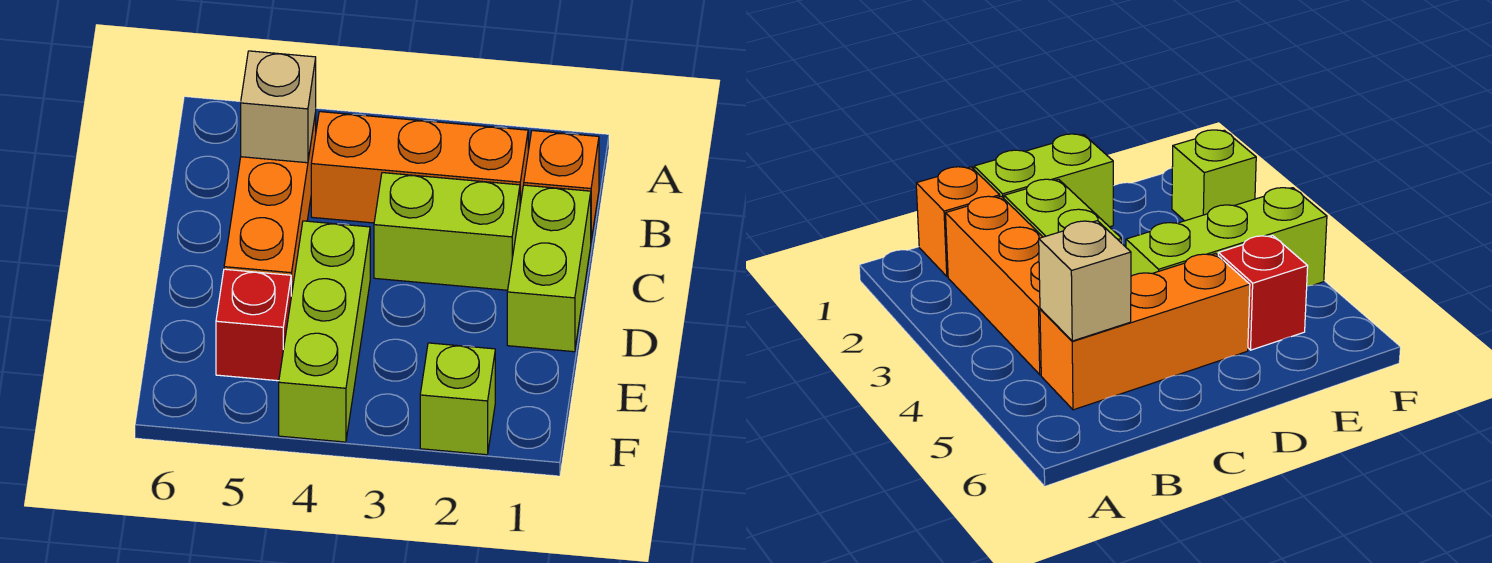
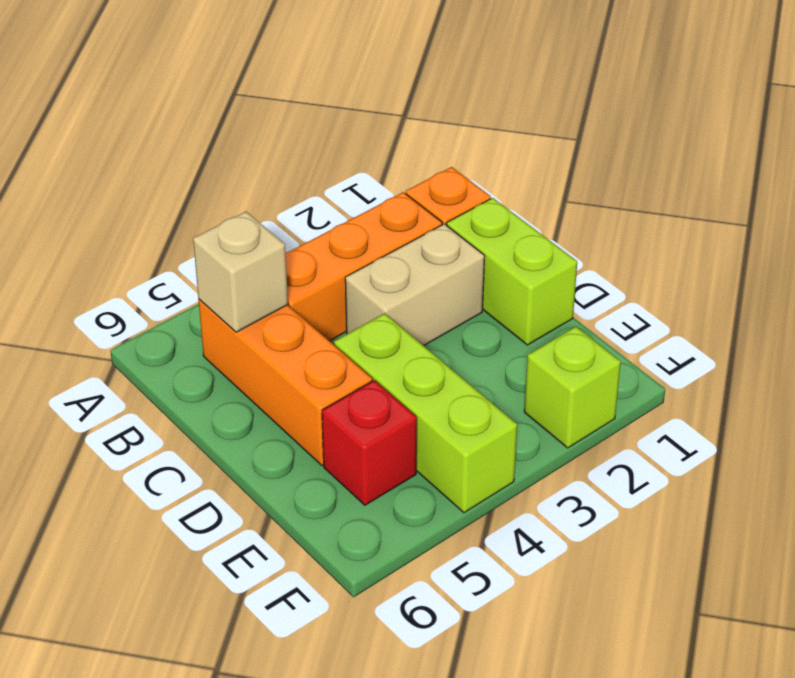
lime brick C2:C3 level 1 -> tan brick C2:C3 level 1

